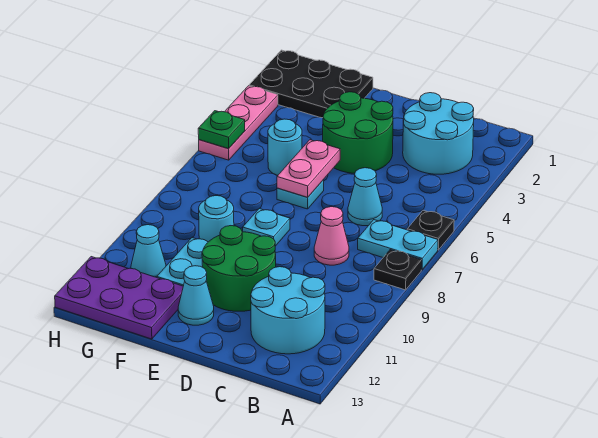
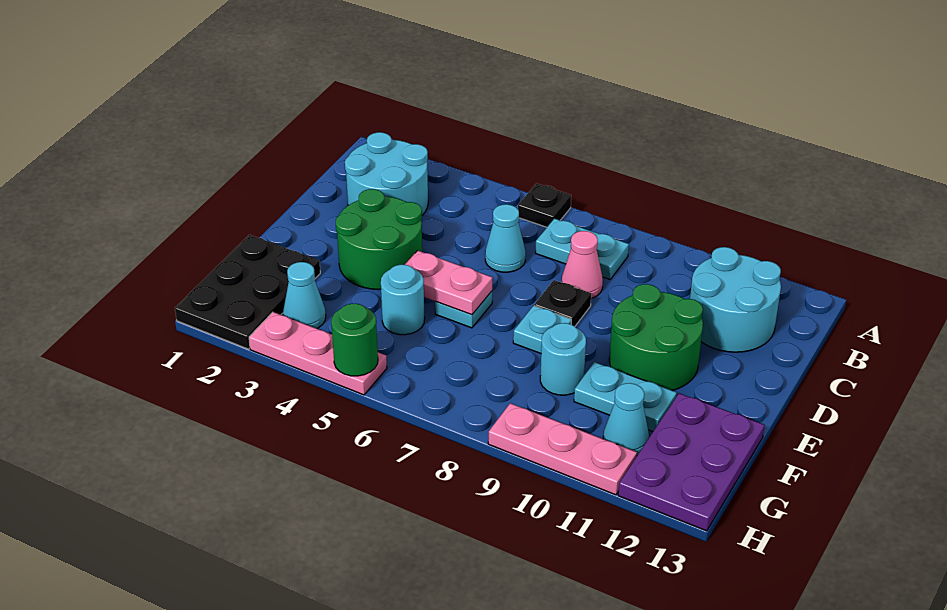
cyan plate A7:B7 level 1 -> cyan plate B7:B8 level 1
black plate A8 level 1 -> black plate D8 level 1
cyan cone E12 level 1 -> cyan cone G3 level 1
green plate H5 level 2 -> green round brick H5 level 2
none -> pink plate H9:H11 level 1

